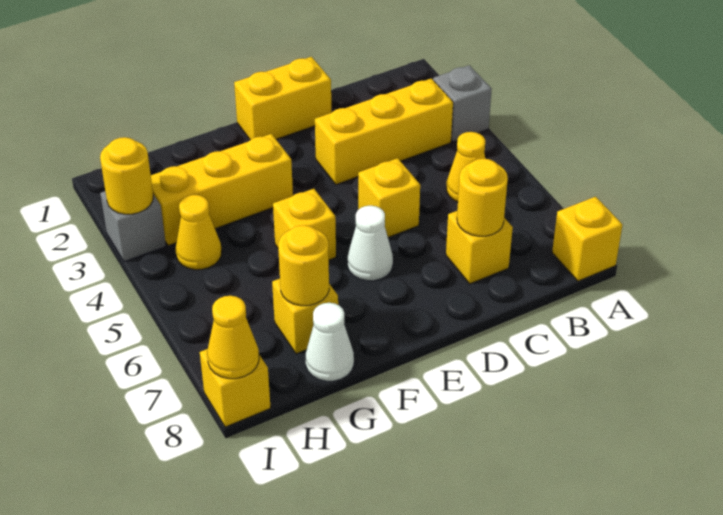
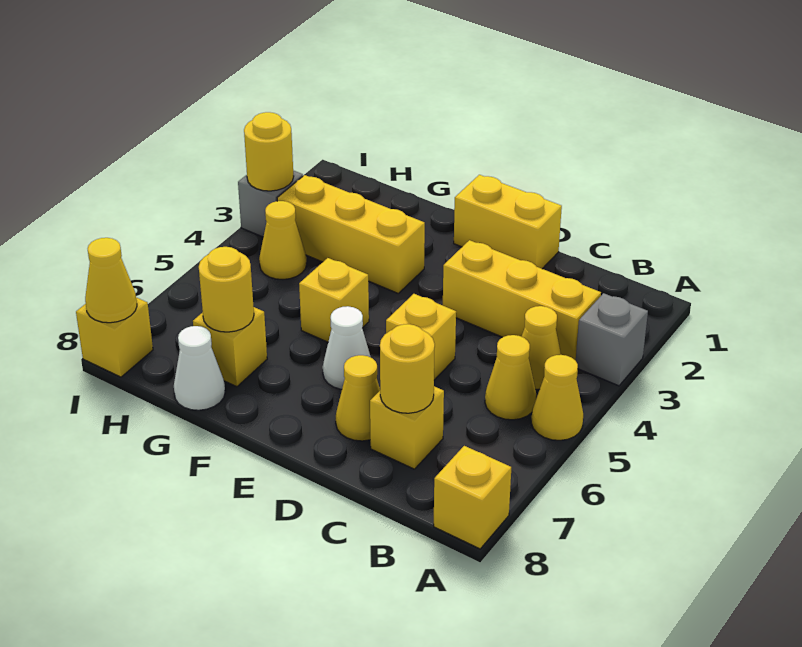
none -> yellow cone A5 level 1
none -> yellow cone B4 level 1
none -> yellow cone D7 level 1

